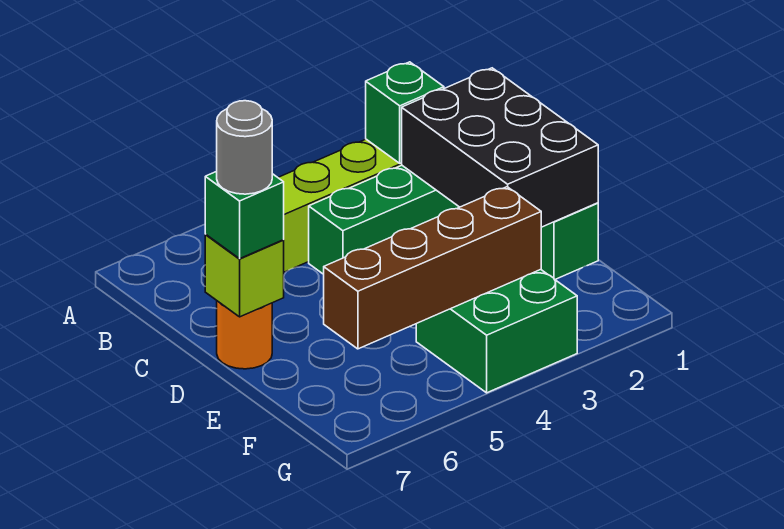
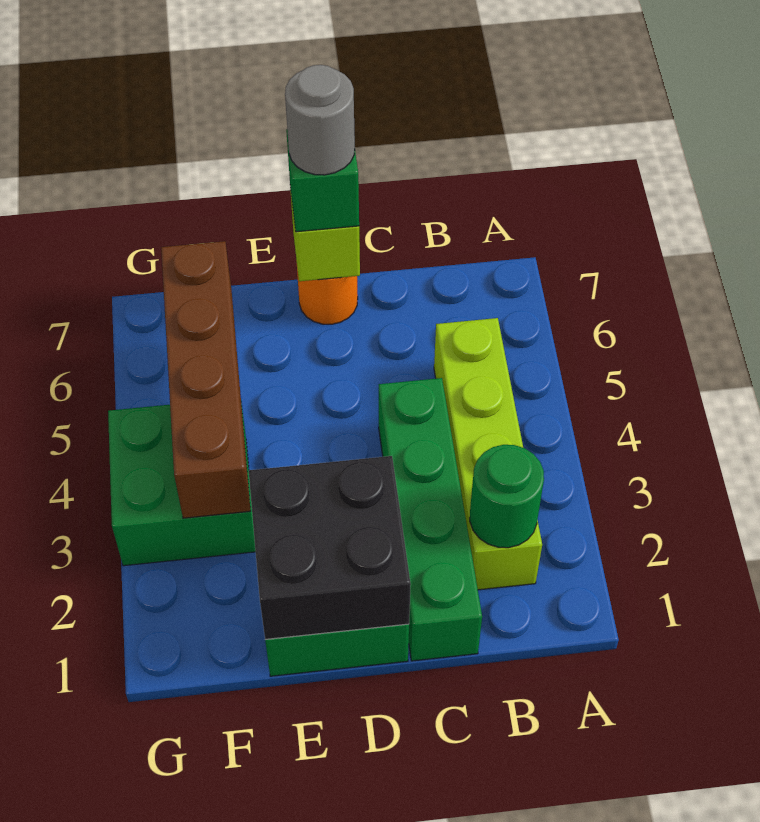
green brick B2 level 2 -> green round brick B2 level 2
black brick C1:E2 level 2 -> black brick D1:E2 level 2

